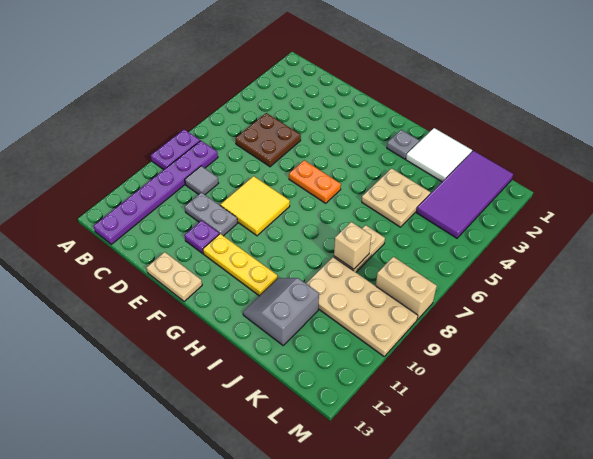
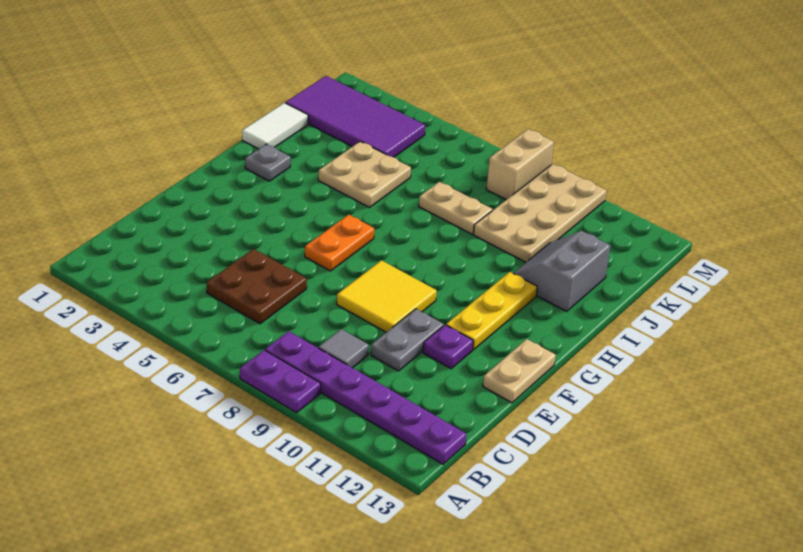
white tile I1:J2 level 1 -> white tile I1:J1 level 1
grey slope I11:J12 level 1 top J -> grey slope I11:J12 level 1 top 12
tan brick J8 level 2 -> none

